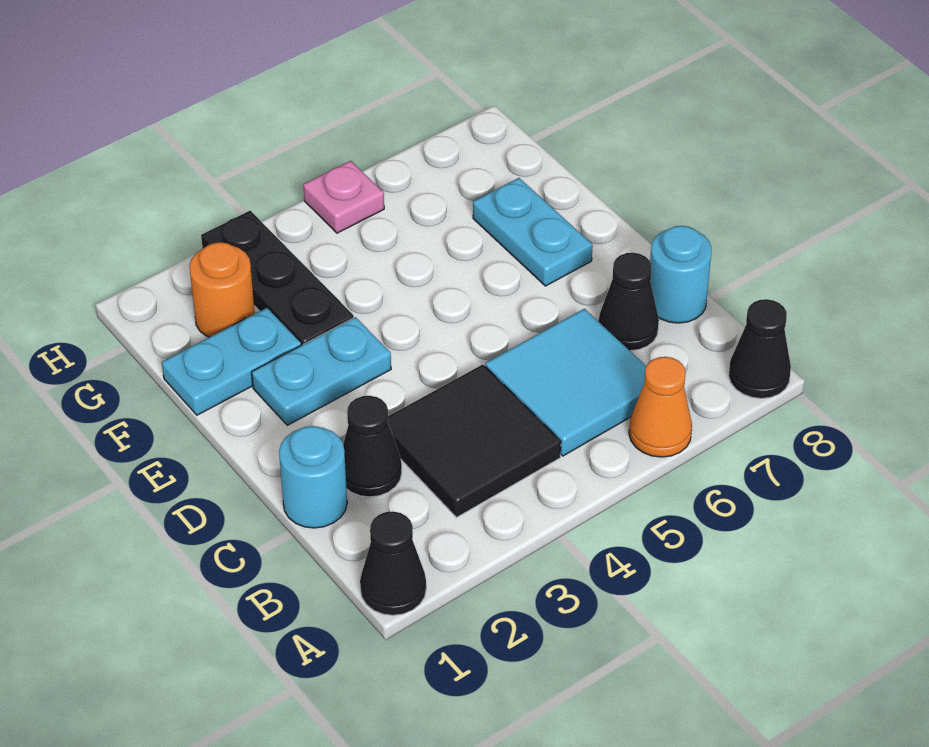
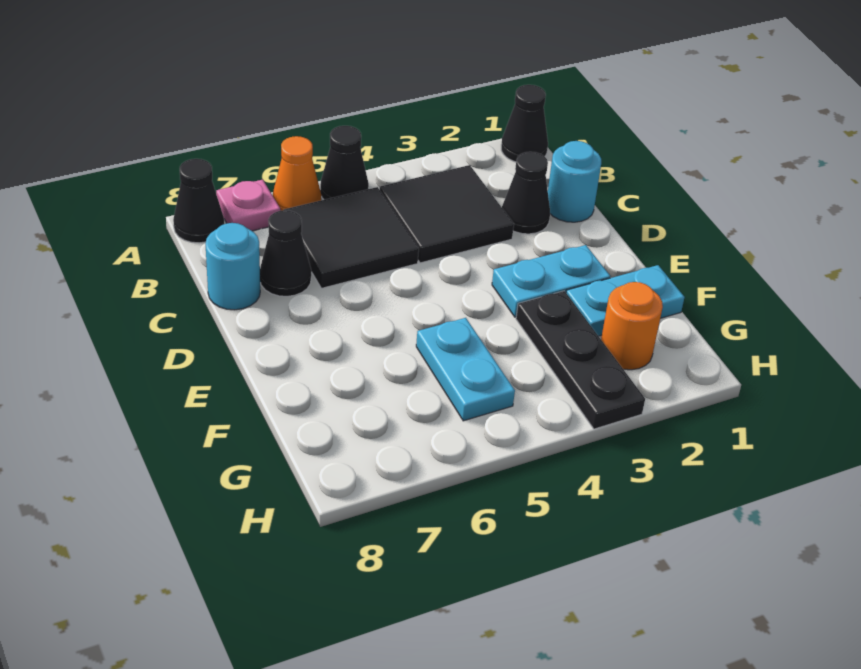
none -> black cone A5 level 1
cyan tile B5:C6 level 1 -> black tile B5:C6 level 1
cyan plate E7:F7 level 1 -> cyan plate F5:G5 level 1
pink plate H5 level 1 -> pink plate A7 level 1

